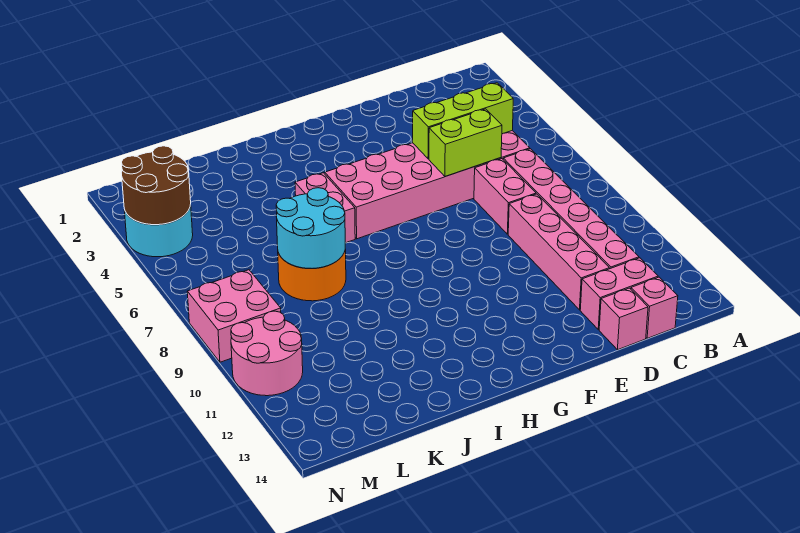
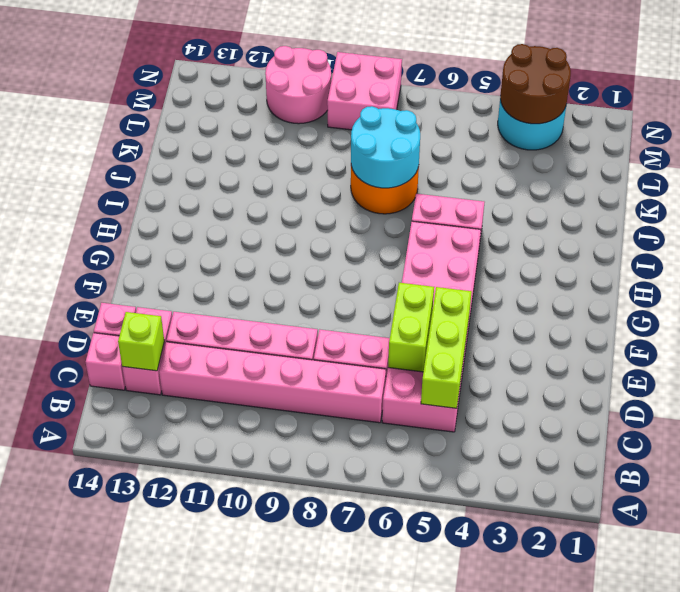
none -> lime brick C13 level 2

